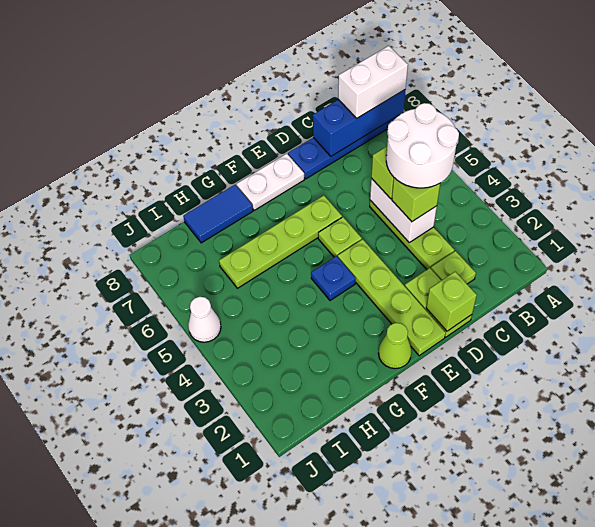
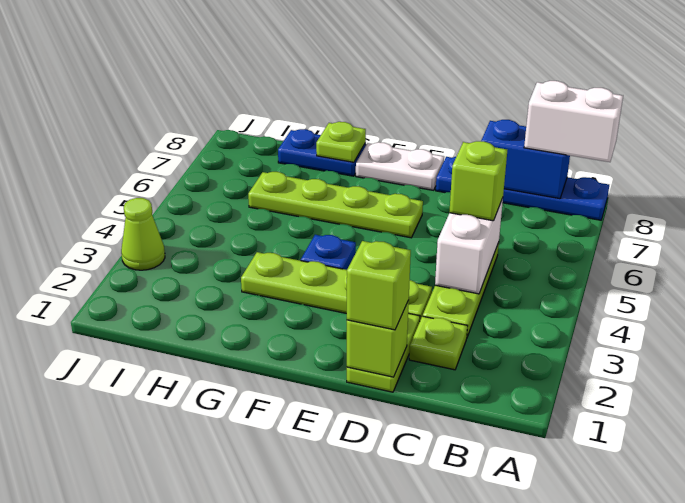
blue brick A8:C8 level 2 -> blue brick B8:C8 level 2
white round brick B4:C5 level 4 -> none
lime brick C4 level 3 -> lime brick D1 level 3
lime plate E1:E4 level 1 -> lime plate D3:G3 level 1
lime plate E5 level 1 -> lime plate G8 level 2
lime cone F1 level 1 -> lime cone J3 level 1
blue tile G8:H8 level 1 -> blue plate G8:H8 level 1
white cone J5 level 1 -> none

